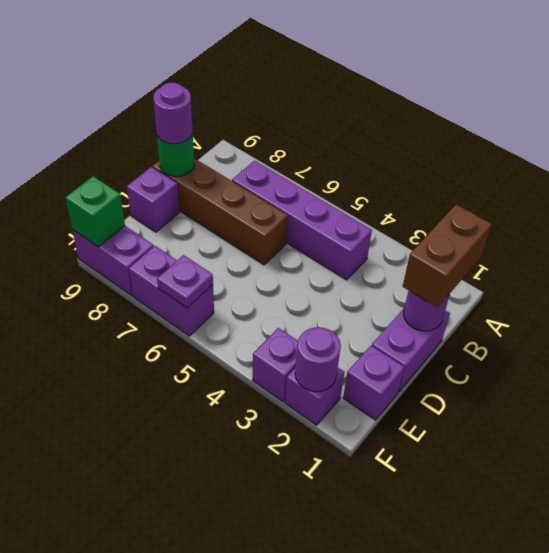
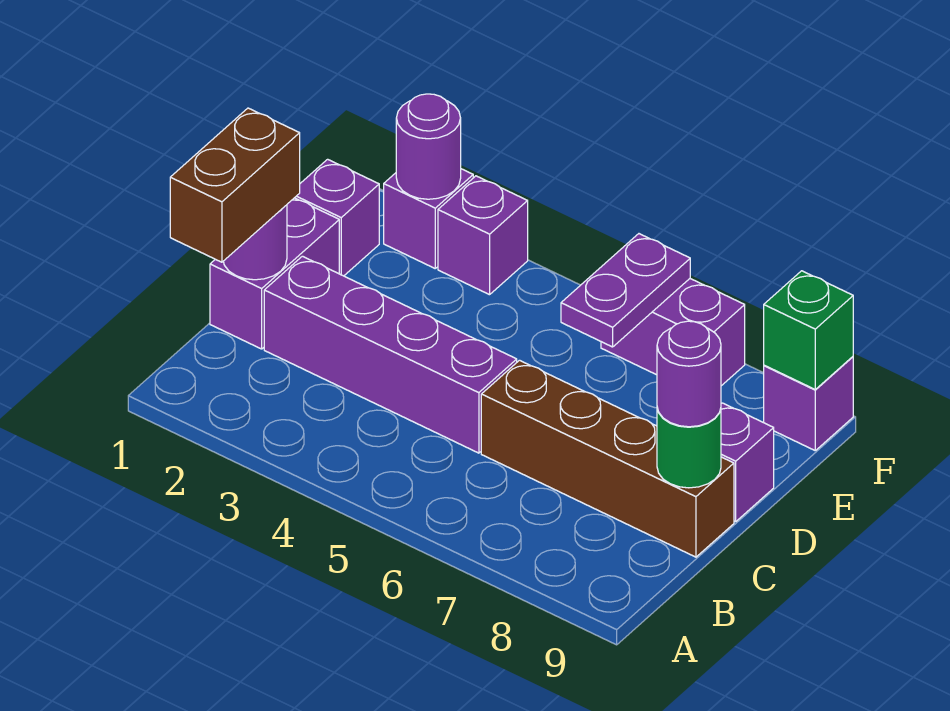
purple brick B4:B7 level 1 -> purple brick C2:C5 level 1
purple plate F6 level 2 -> purple plate E6:F6 level 2
purple brick F8:F9 level 1 -> purple brick F9 level 1

